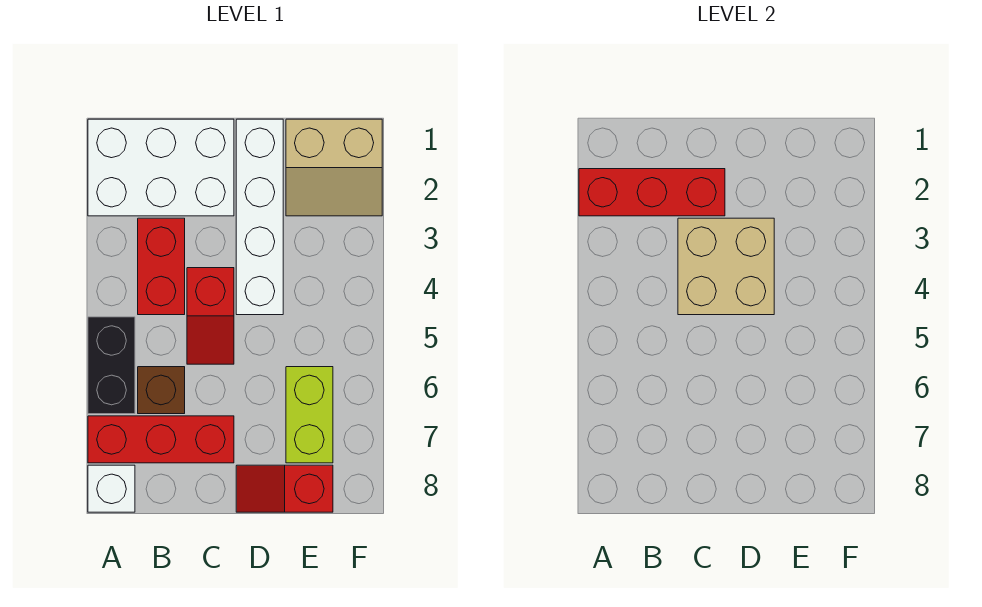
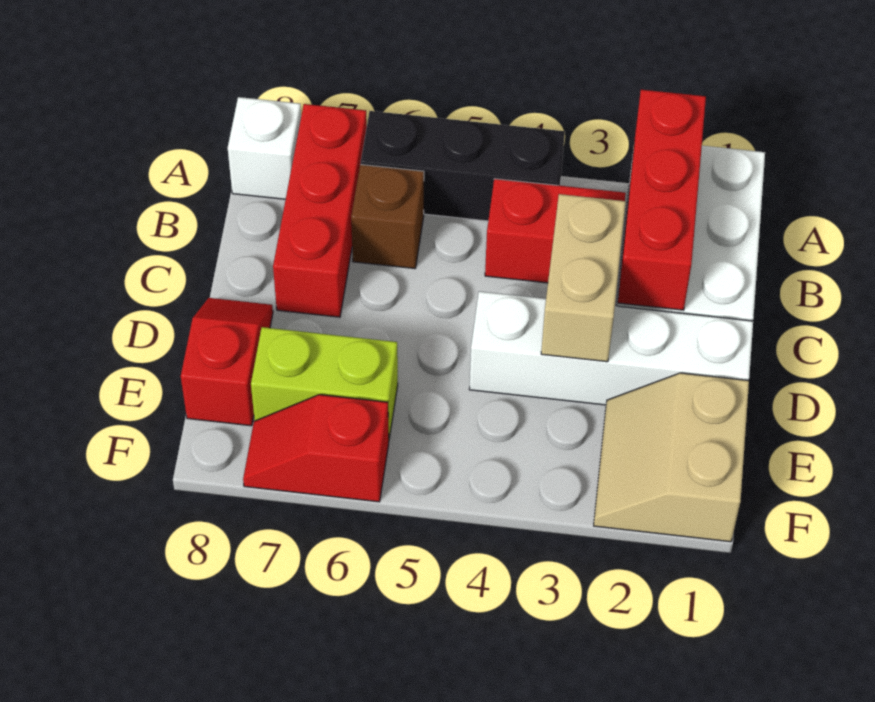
black brick A5:A6 level 1 -> black brick A4:A6 level 1
tan brick C3:D4 level 2 -> tan brick C3:D3 level 2
red slope C4:C5 level 1 top 4 -> red slope F6:F7 level 1 top 6

